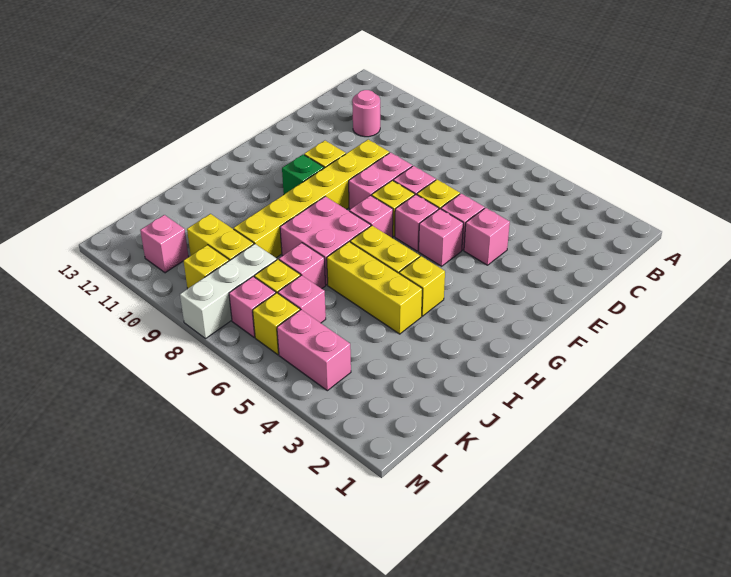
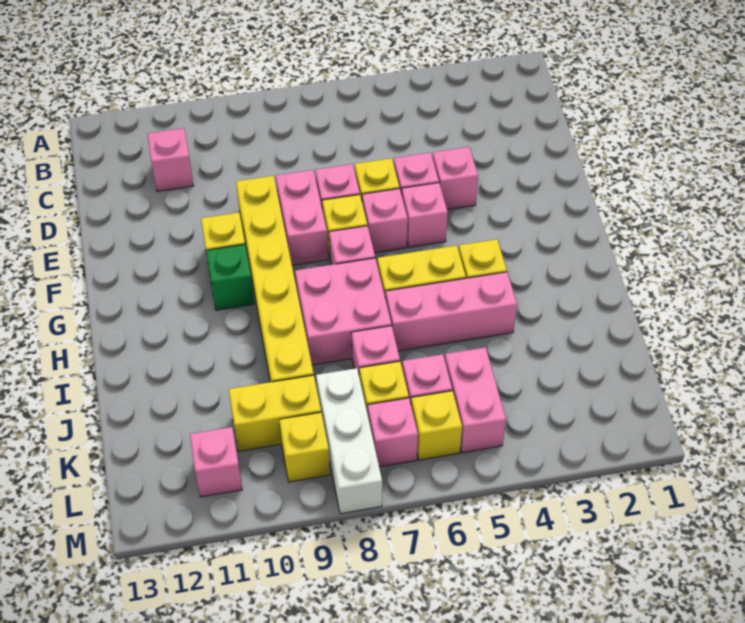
pink round brick C11 level 1 -> pink brick C11 level 1
yellow brick I4:I6 level 1 -> pink brick I4:I6 level 1
pink brick L4:L5 level 1 -> pink brick K5:L5 level 1

